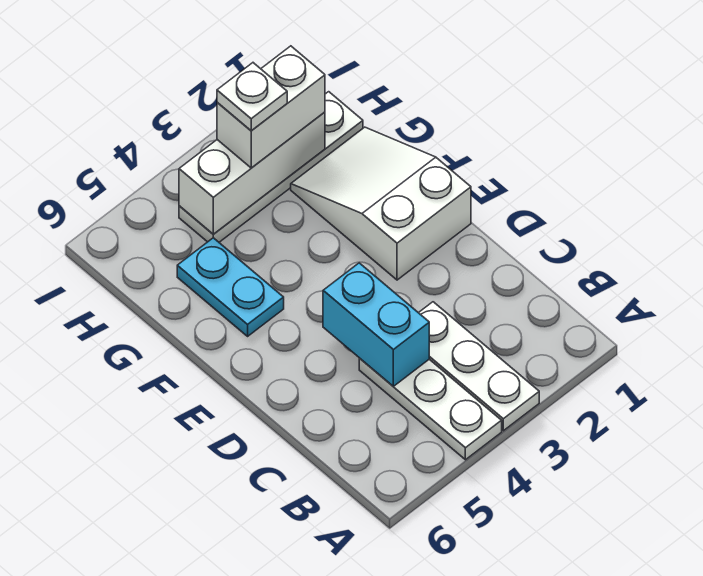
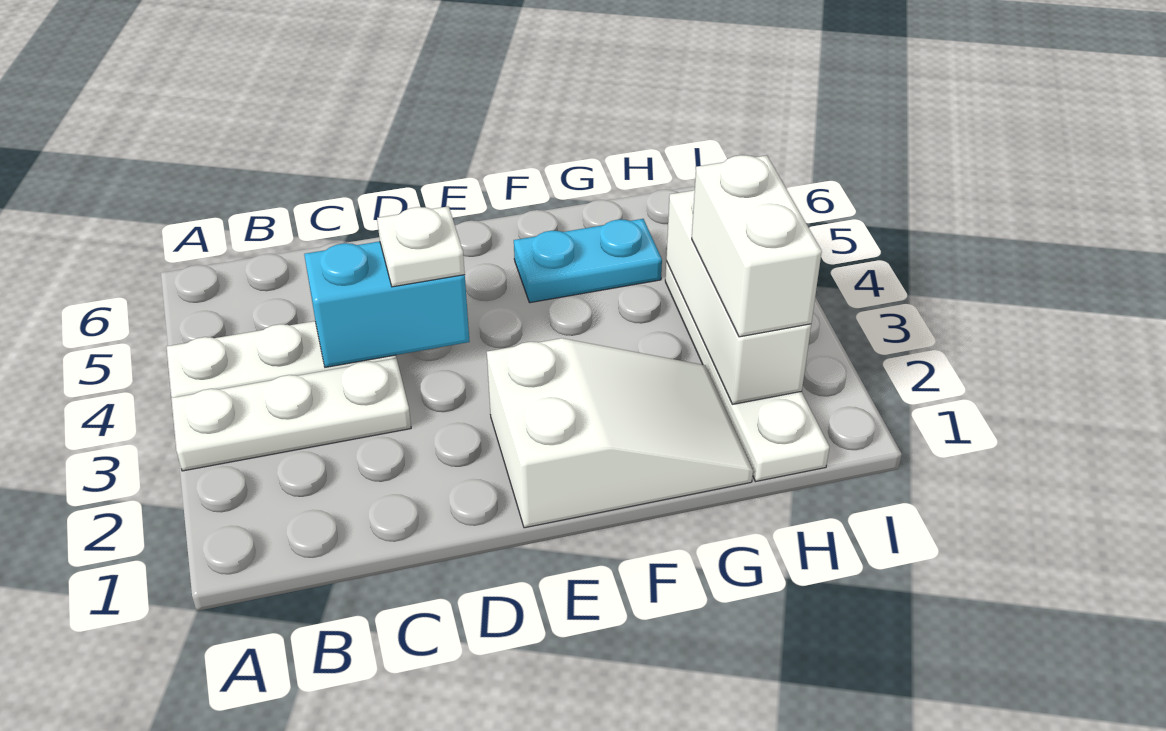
white plate H3 level 4 -> white plate D4 level 3

